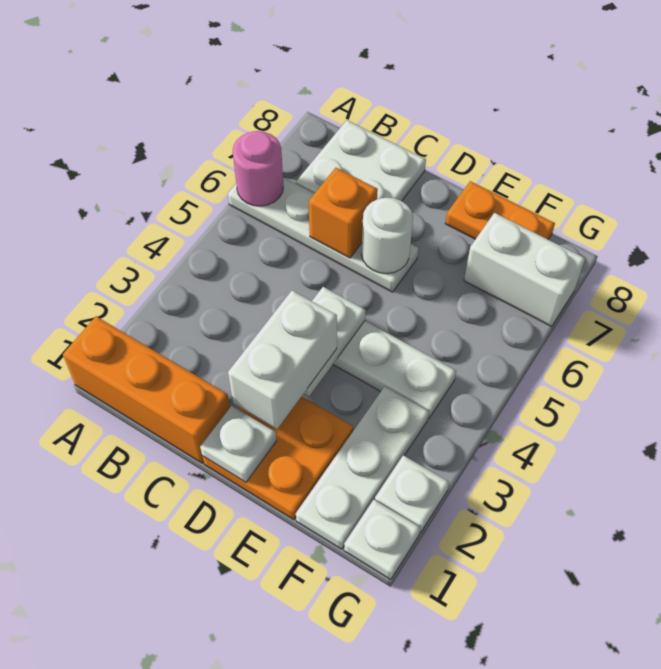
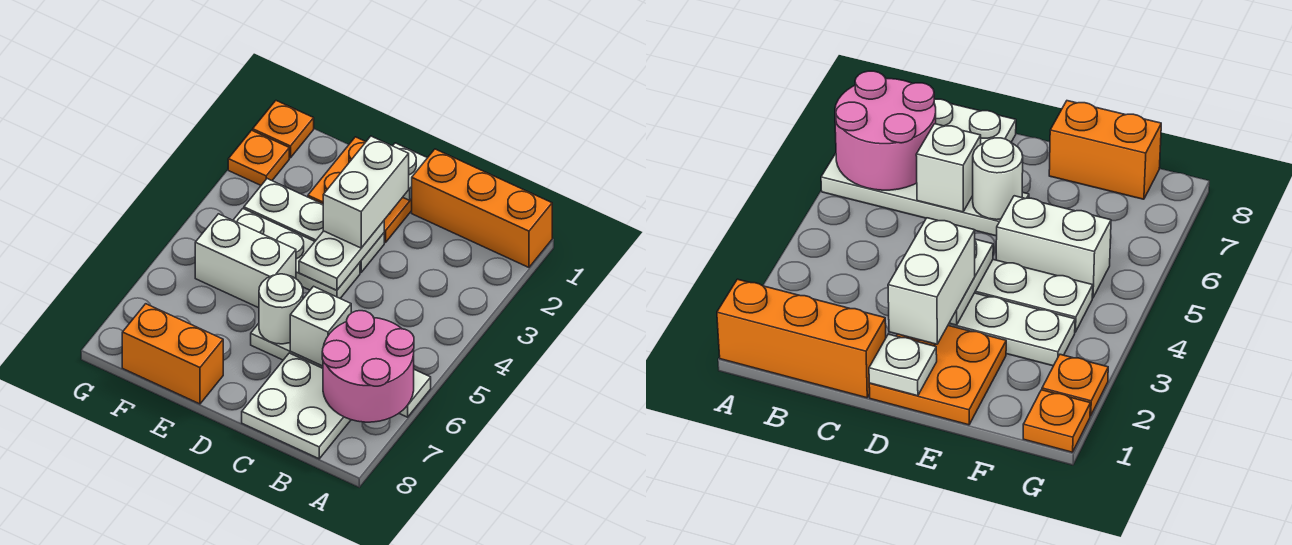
pink round brick A6 level 2 -> pink round brick A6:B7 level 2
orange brick C6 level 2 -> white brick C6 level 2
orange plate E8:F8 level 1 -> orange brick E8:F8 level 1
white plate F1:F3 level 1 -> white plate D3:F3 level 1
white brick F7:G7 level 1 -> white brick E5:F5 level 1
white plate G1 level 1 -> orange plate G1 level 1
white plate G2 level 1 -> orange plate G2 level 1

